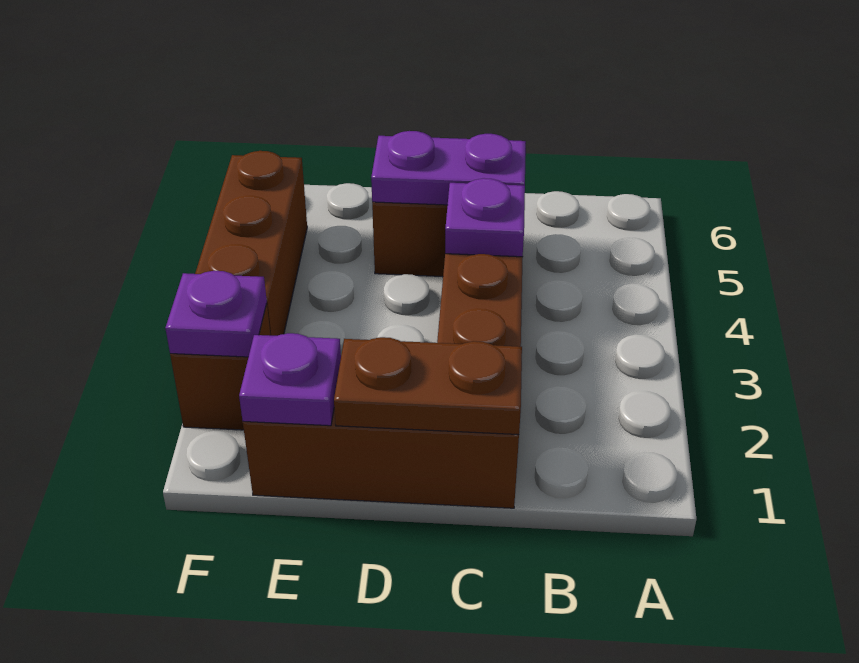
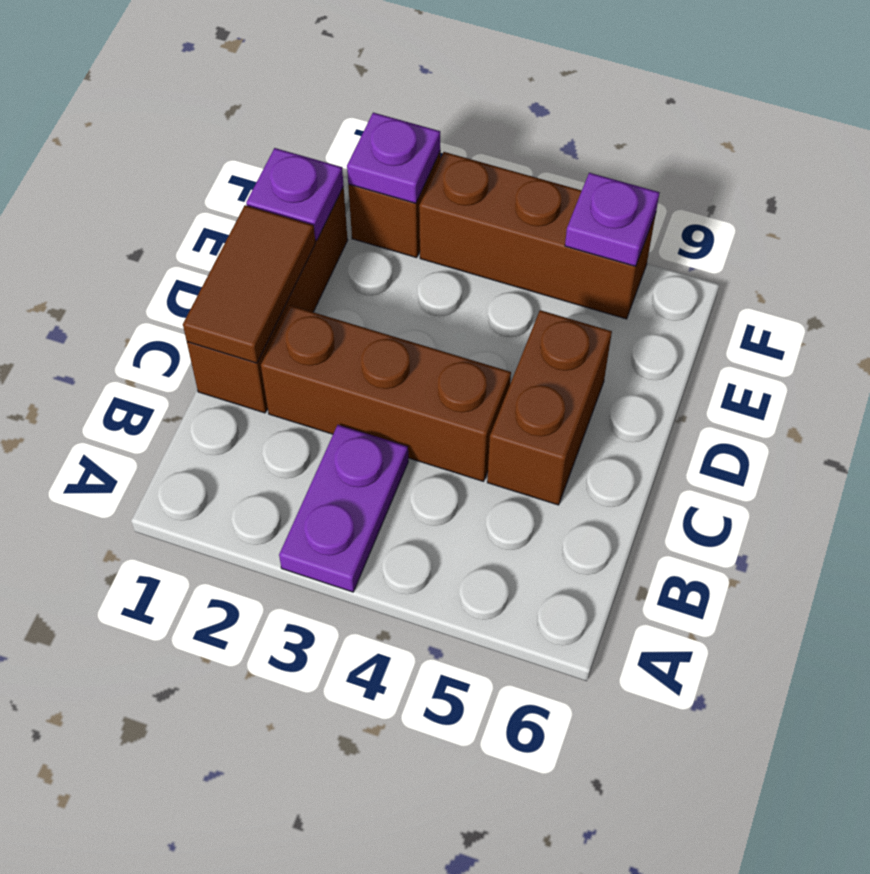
brown plate C1:D1 level 2 -> brown tile C1:D1 level 2
purple plate C4 level 2 -> purple plate F5 level 2
purple plate C5:D5 level 2 -> purple plate A3:B3 level 1

